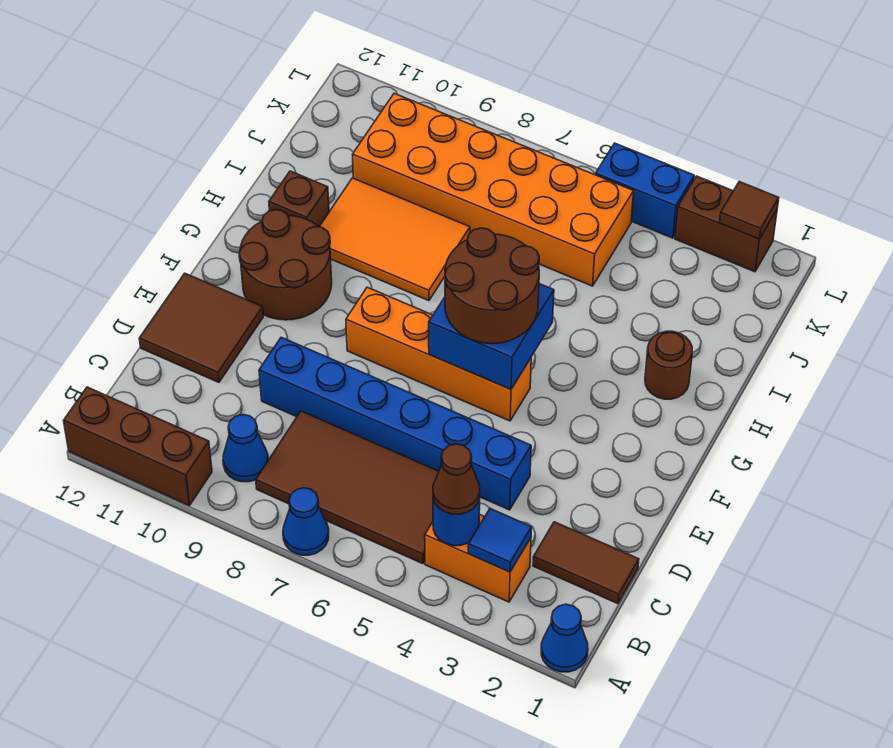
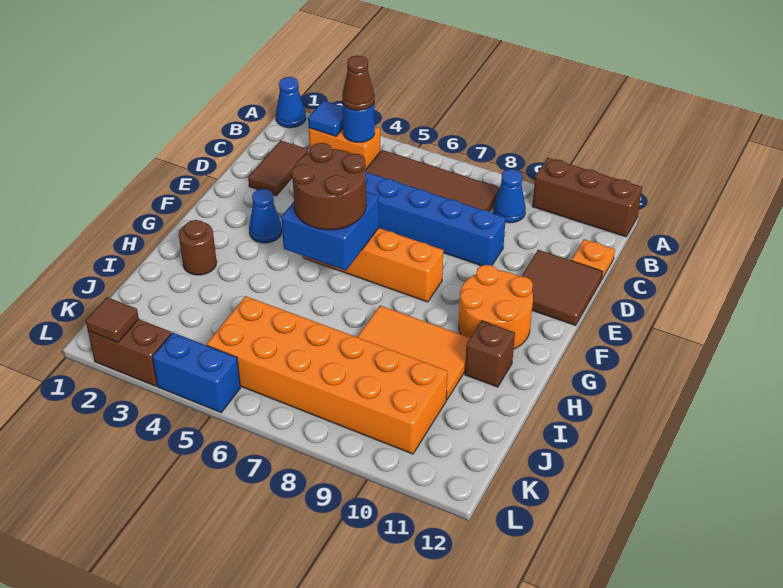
blue cone A7 level 1 -> blue cone F3 level 1
brown tile C1:C2 level 1 -> brown tile C2:D2 level 1
none -> orange plate C12 level 1
brown round brick F10:G11 level 1 -> orange round brick F10:G11 level 1

